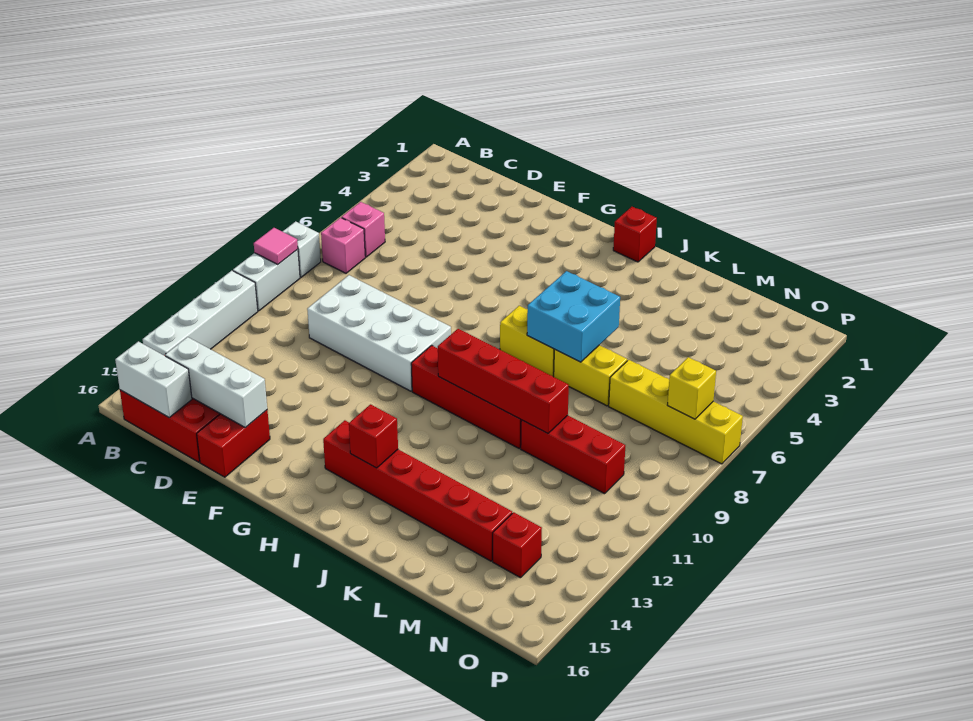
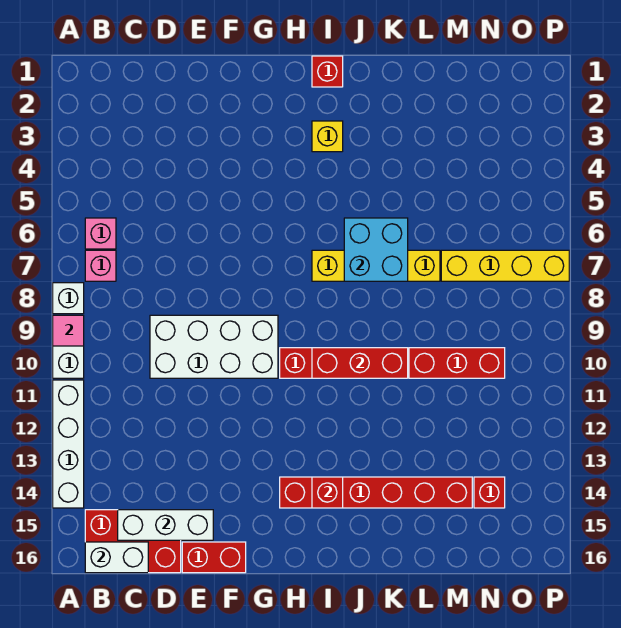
red brick E15:E16 level 1 -> red brick E16:F16 level 1
red brick I10:L10 level 2 -> red brick I10:K10 level 2
yellow brick O7 level 2 -> yellow brick I3 level 1

